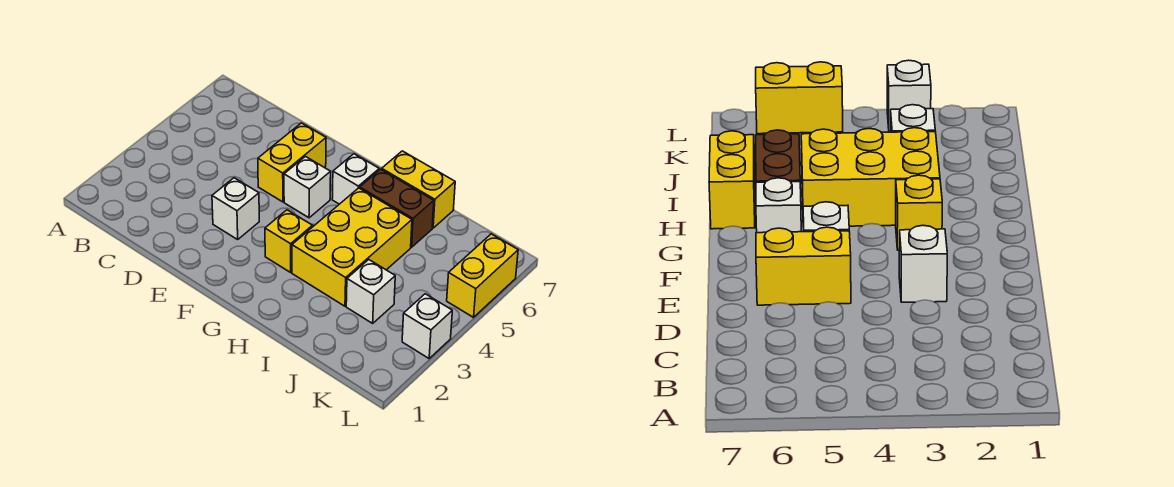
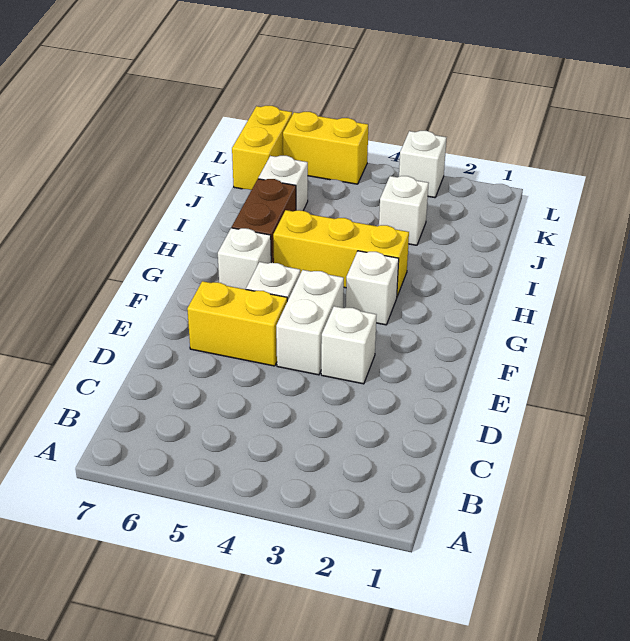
none -> white brick E4:F4 level 1
yellow brick G3 level 1 -> white brick G3 level 1
yellow brick H3:I5 level 1 -> yellow brick H3:H5 level 1
yellow brick H7:I7 level 1 -> yellow brick K7:L7 level 1
none -> white brick J6 level 1

